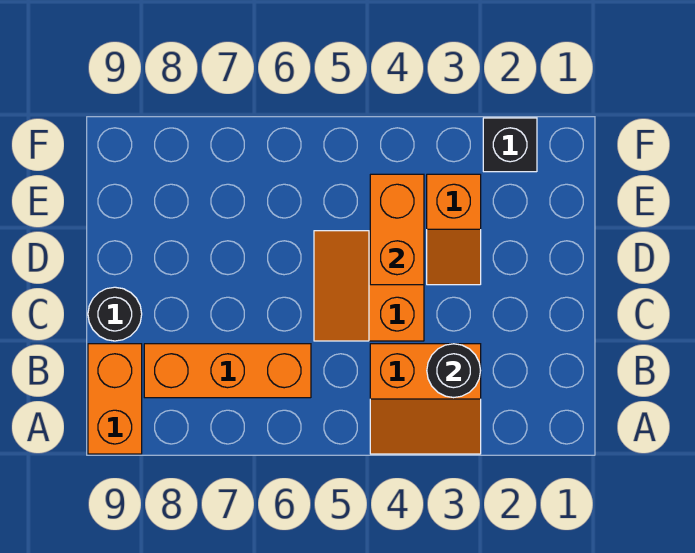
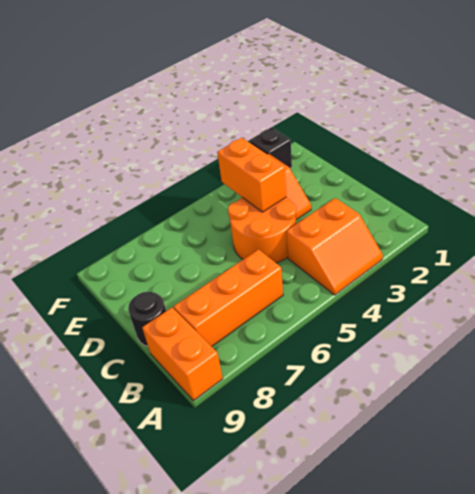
black round brick B3 level 2 -> none
orange slope C4:D5 level 1 top 4 -> orange round brick C4:D5 level 1

